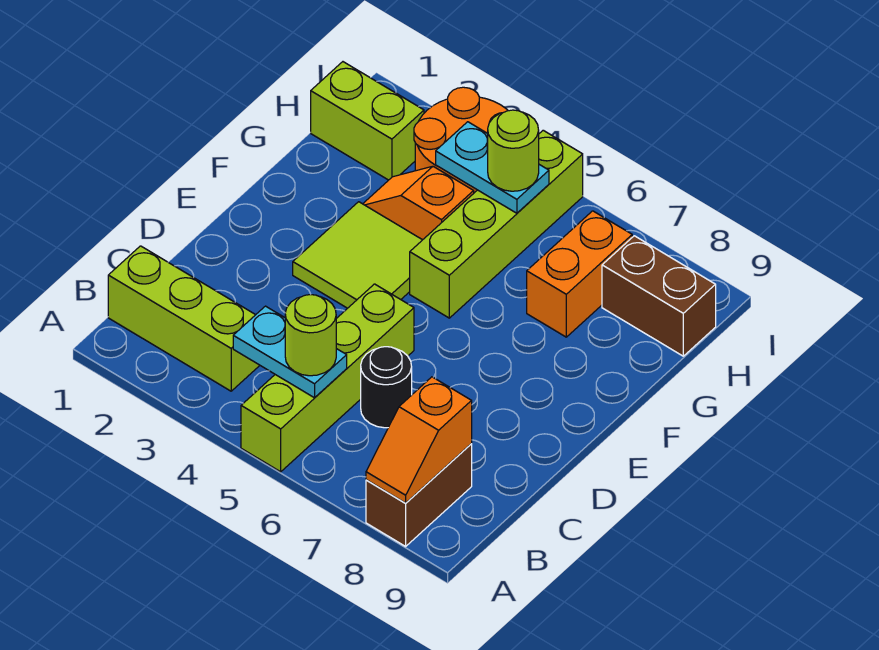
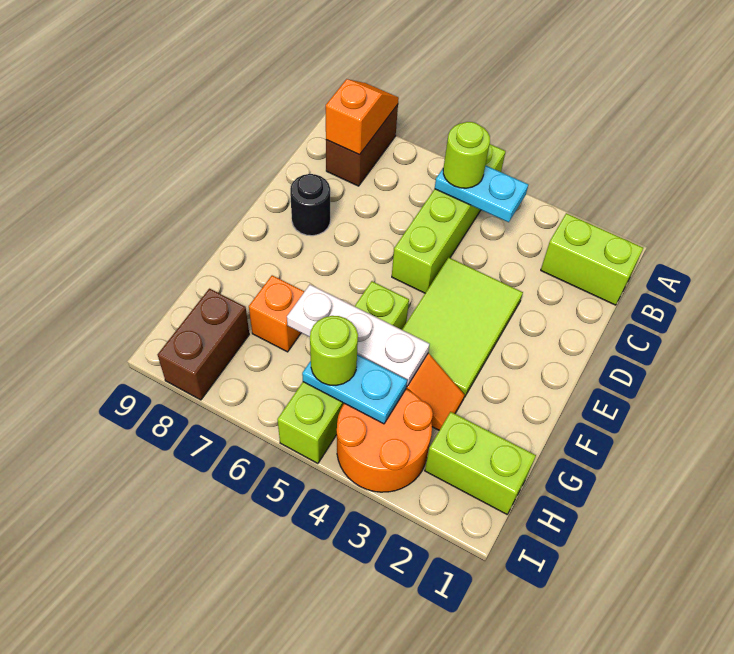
lime brick B1:B3 level 1 -> lime brick B1:B2 level 1
black round brick C6 level 1 -> black round brick D8 level 1
lime tile E3:F4 level 1 -> lime tile D3:F4 level 1
none -> white plate G4:G6 level 2
orange brick G7:H7 level 1 -> orange brick G7 level 1
brown brick H8:H9 level 1 -> brown brick H8:I8 level 1

